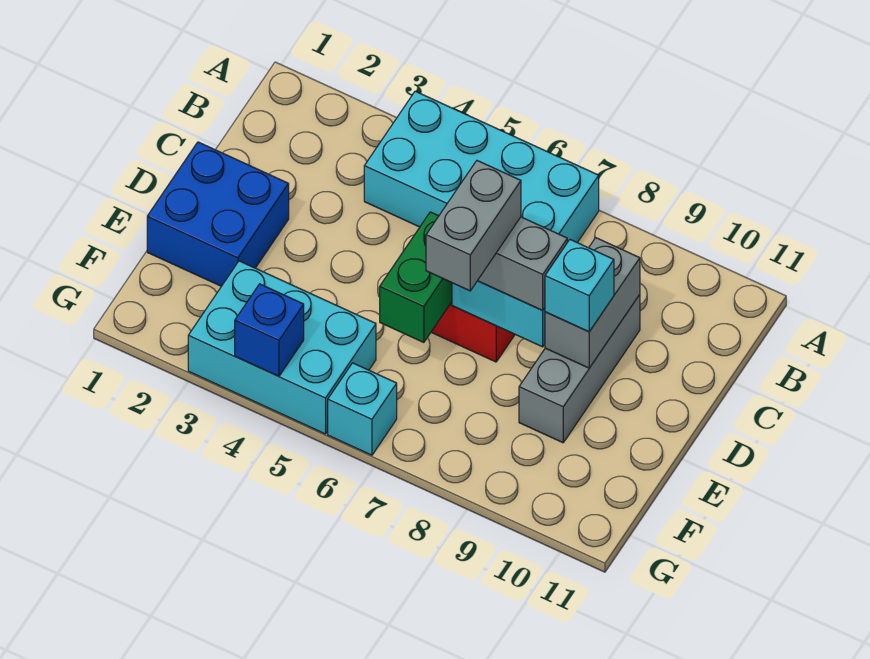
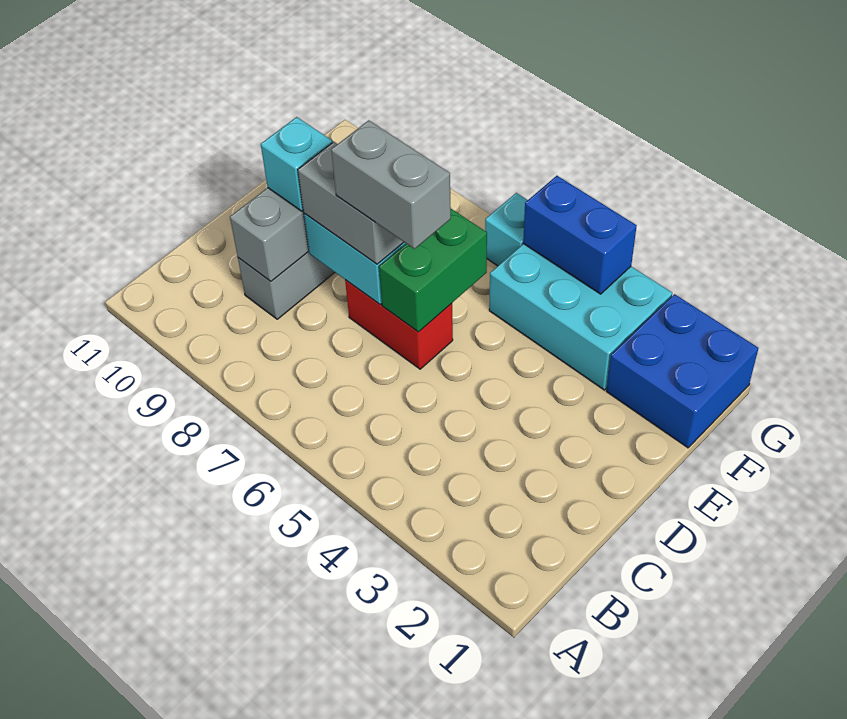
cyan brick A4:B7 level 1 -> none
blue brick D1:E2 level 1 -> blue brick F1:G2 level 1
grey brick D7:E7 level 4 -> grey brick D6:D7 level 4
blue brick G4 level 2 -> blue brick G4:G5 level 2

